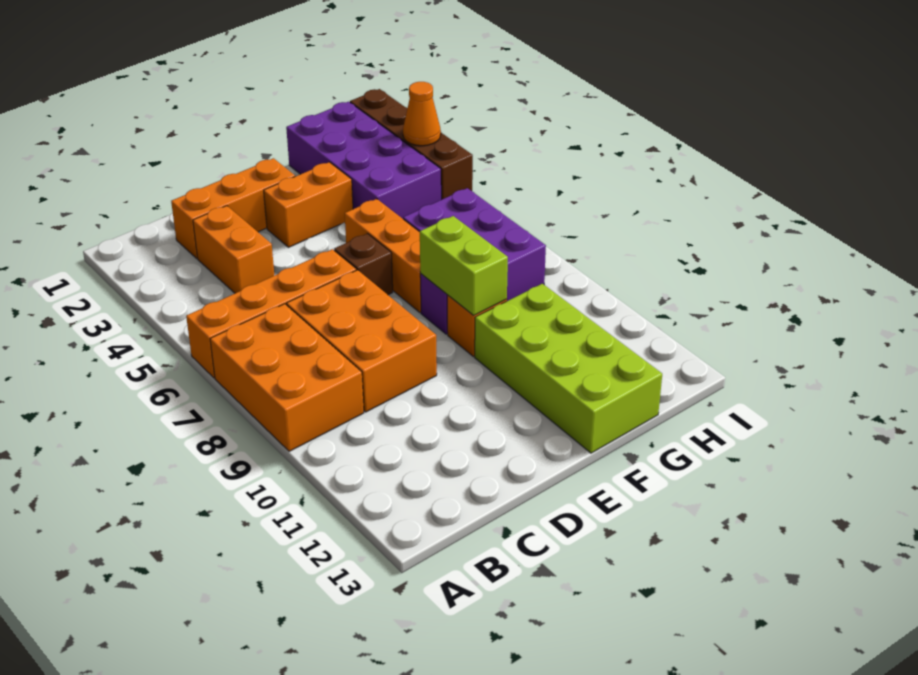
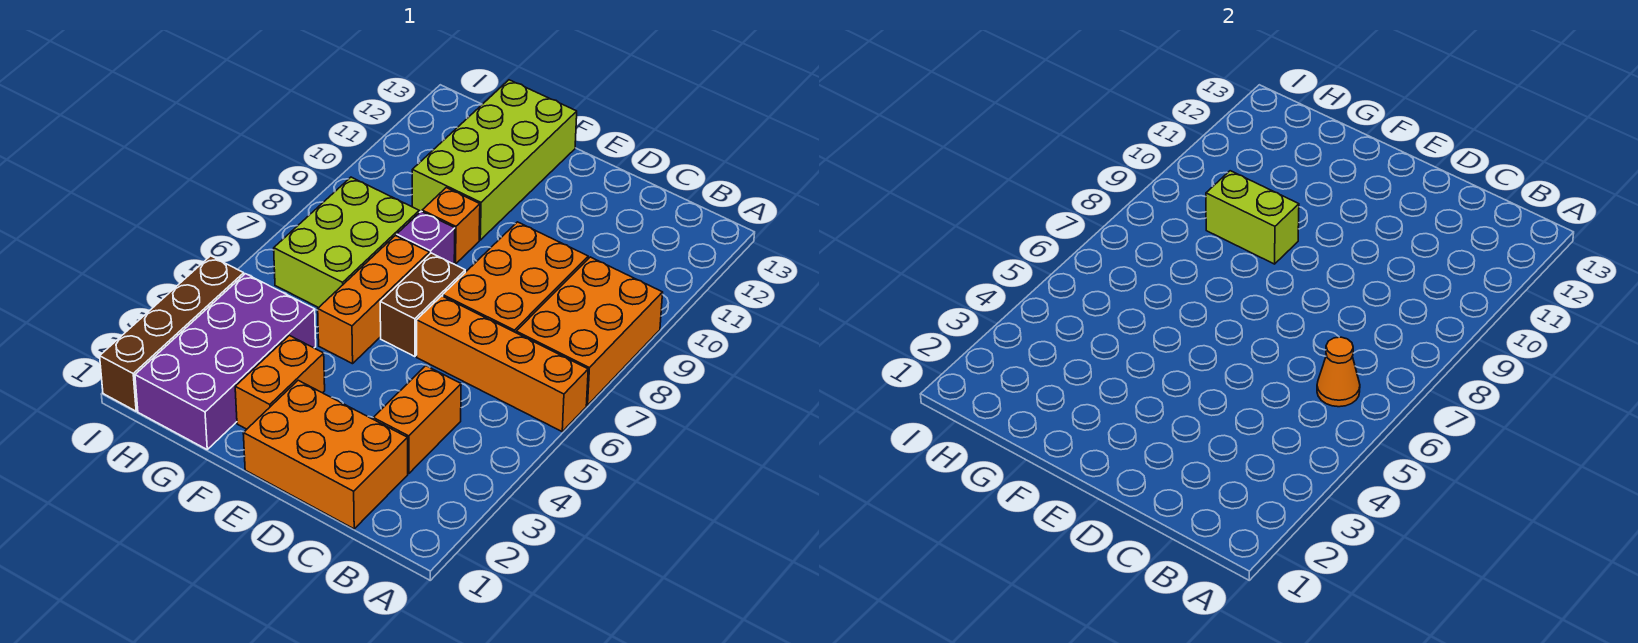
orange brick C2:E2 level 1 -> orange brick C1:E2 level 1
orange brick E3:F3 level 1 -> orange brick F2:F3 level 1
brown brick E6 level 1 -> brown brick E6:E7 level 1
lime brick F8:F9 level 2 -> lime brick F9:G9 level 2
purple brick G6:H8 level 1 -> lime brick G6:H8 level 1
orange cone I3 level 2 -> orange cone B6 level 2

